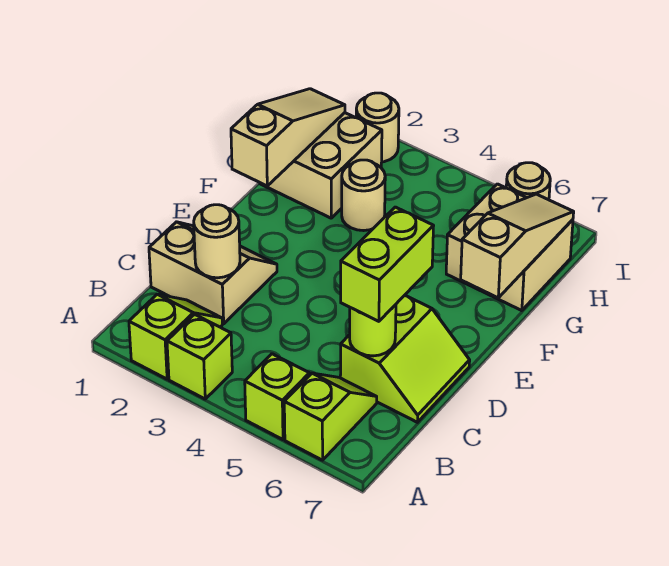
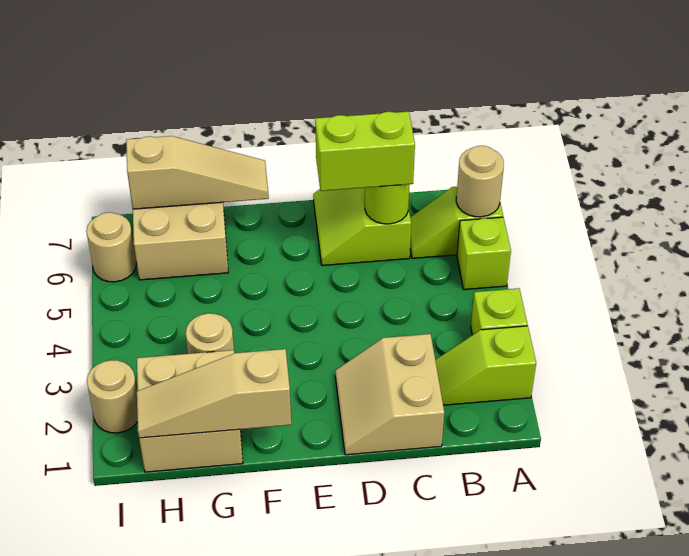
tan round brick C2 level 2 -> tan round brick A6 level 2
lime slope C6:D7 level 1 top 6 -> lime slope C6:D7 level 1 top C
tan slope F7:H7 level 2 top F -> tan slope F7:H7 level 2 top H

